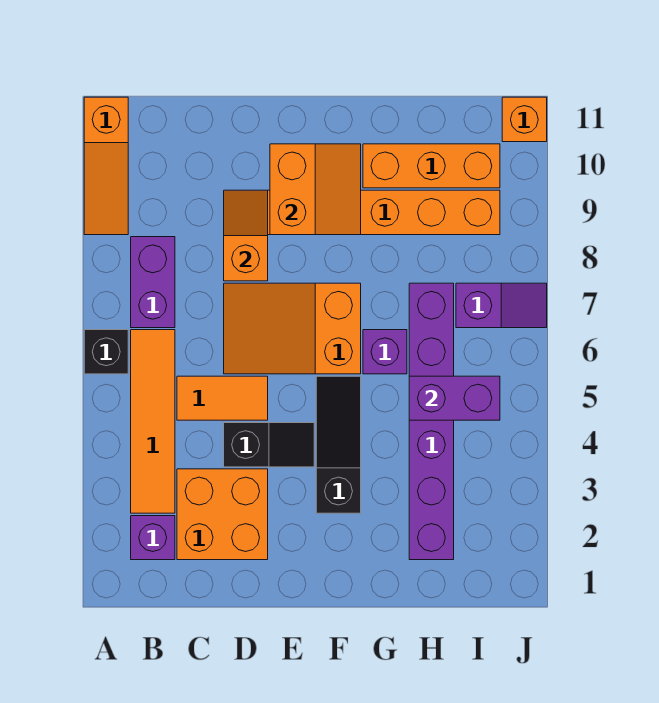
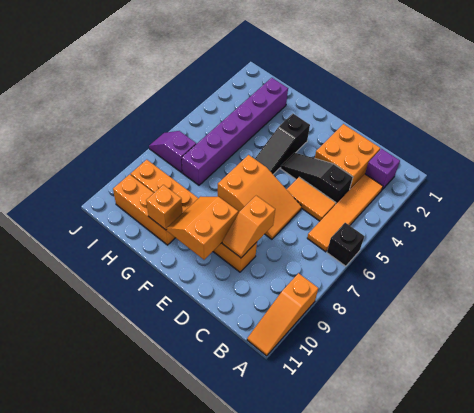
orange slope A9:A11 level 1 top 11 -> orange slope A9:A11 level 1 top 9
purple brick B7:B8 level 1 -> none
black slope D4:E4 level 1 top D -> black slope C4:E4 level 1 top C
purple brick G6 level 1 -> none
purple brick H5:I5 level 2 -> none
orange brick J11 level 1 -> orange brick G10 level 2

